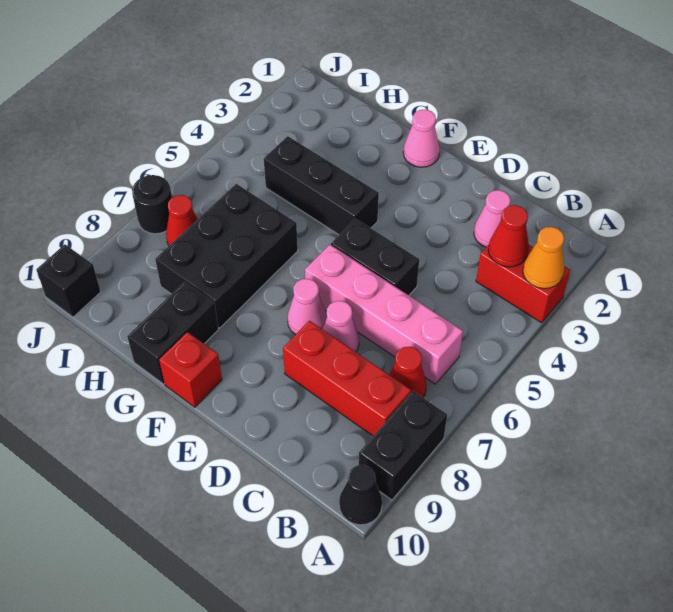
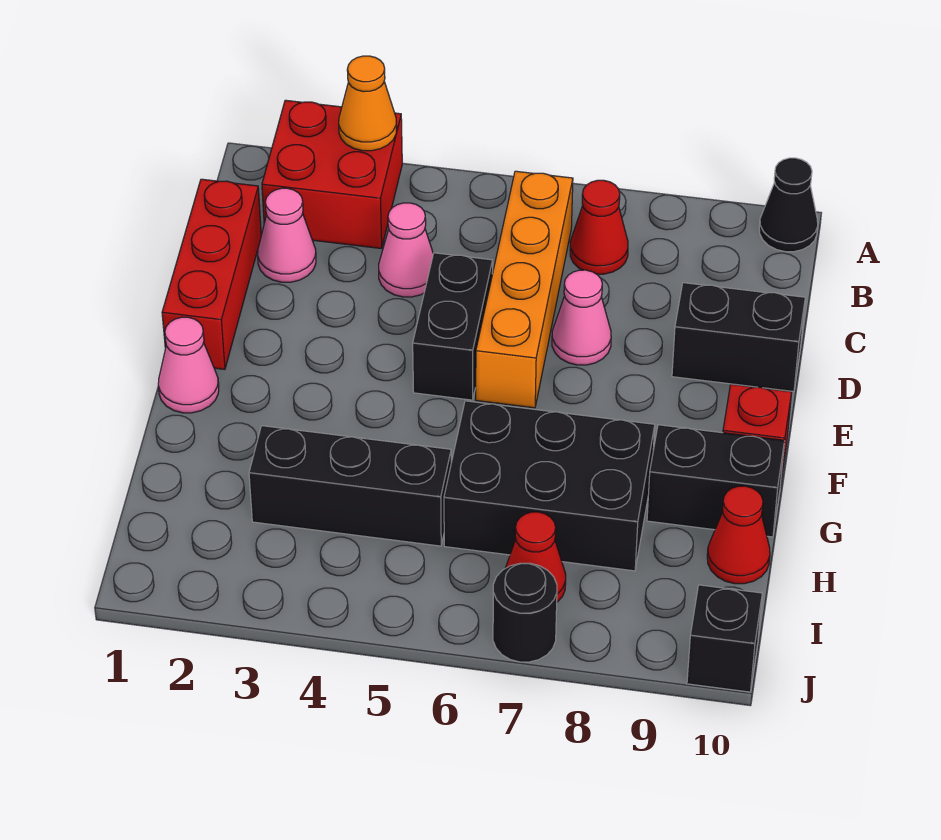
red brick A3:B3 level 1 -> red brick A2:B3 level 1
black brick A8:A9 level 1 -> black brick D9:D10 level 1
red cone B3 level 2 -> red cone H10 level 1
pink brick B6:E6 level 1 -> orange brick B6:E6 level 1
red brick B8:D8 level 1 -> red brick C1:E1 level 1
pink cone E7 level 1 -> pink cone C4 level 1
black brick F4:H4 level 1 -> black brick H3:H5 level 1

